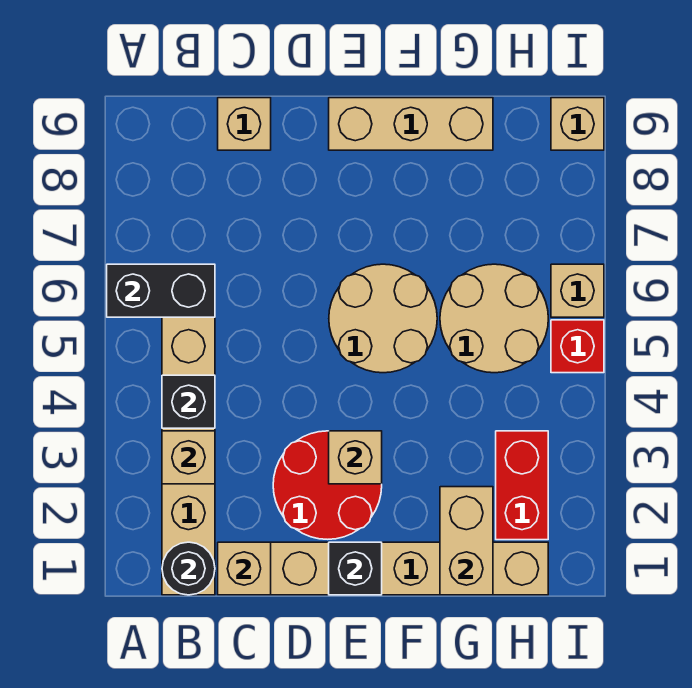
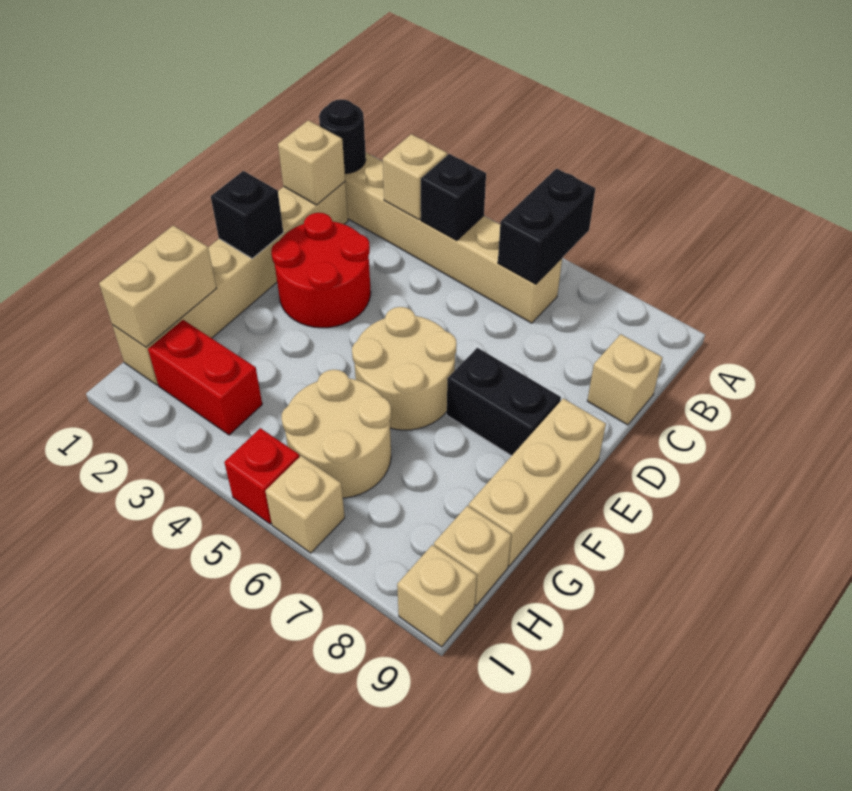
tan brick E3 level 2 -> tan brick H9 level 1
none -> black brick E7:E8 level 1
tan brick G1:G2 level 2 -> tan brick G1:H1 level 2

